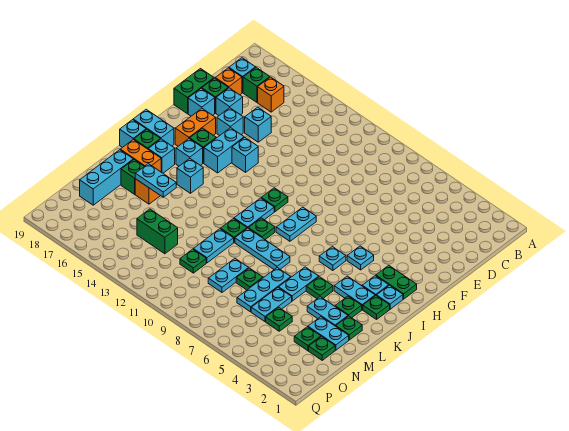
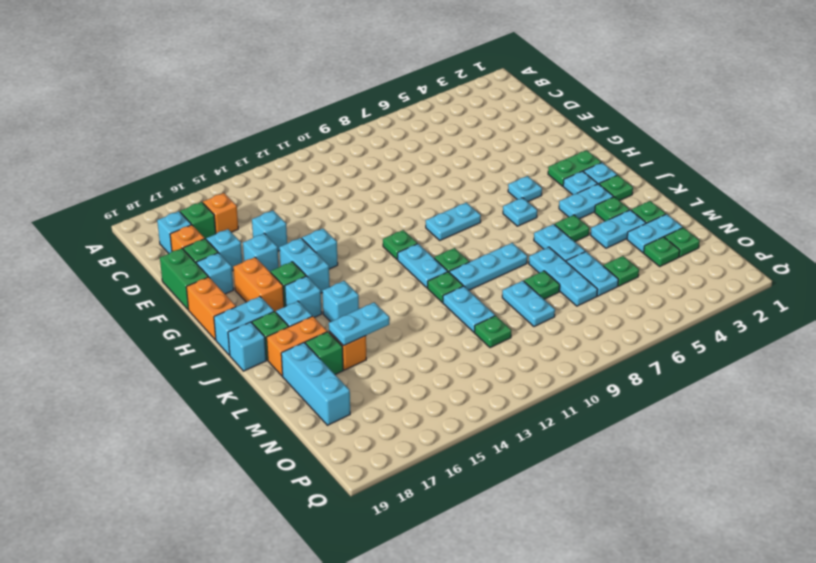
none -> orange brick G19:H19 level 1
cyan plate H9:I9 level 1 -> cyan plate H8:H9 level 1
green brick N13:N14 level 1 -> none

